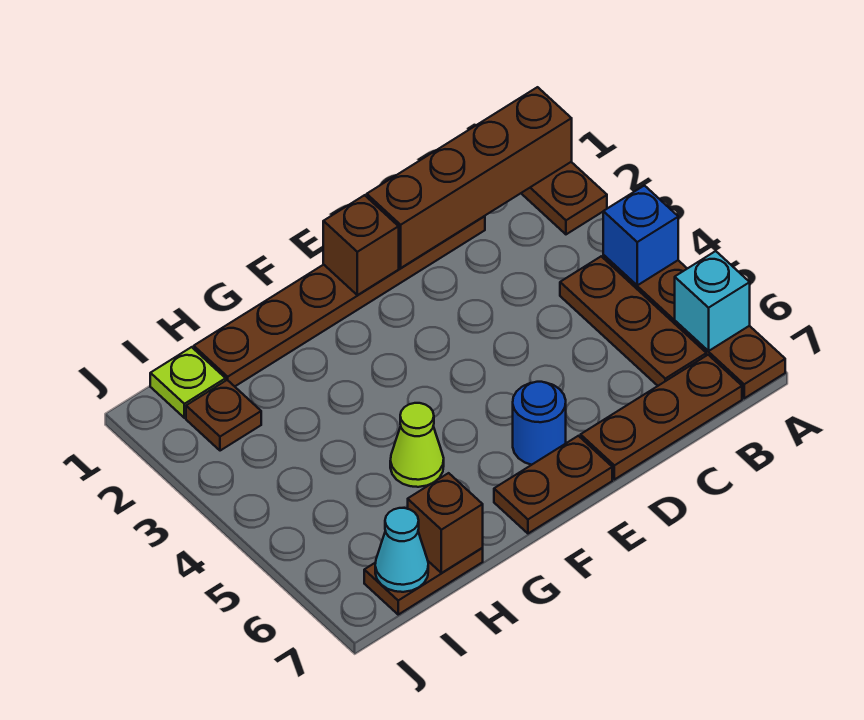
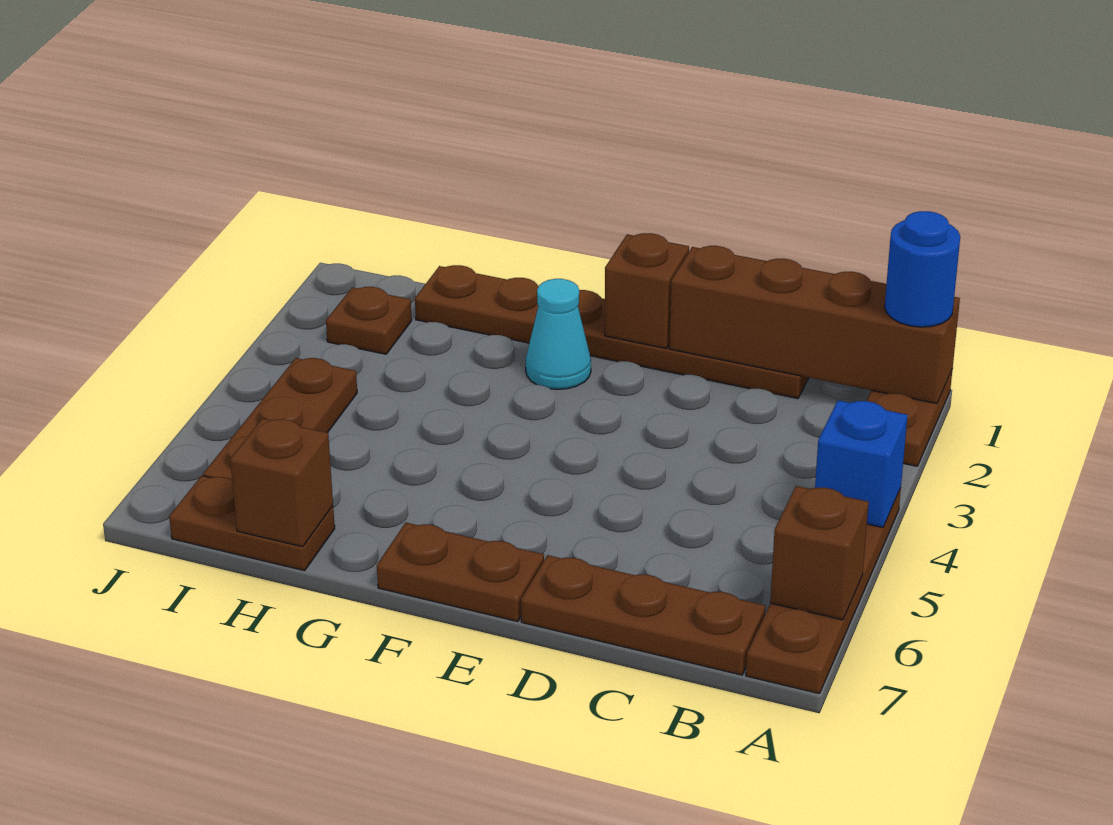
cyan brick A6 level 2 -> brown brick A6 level 2
brown plate B4:B6 level 1 -> brown plate I4:I6 level 1
blue round brick E6 level 1 -> blue round brick A1 level 3
lime cone G5 level 1 -> none
lime plate I1 level 1 -> none
cyan cone I7 level 2 -> cyan cone F2 level 1

